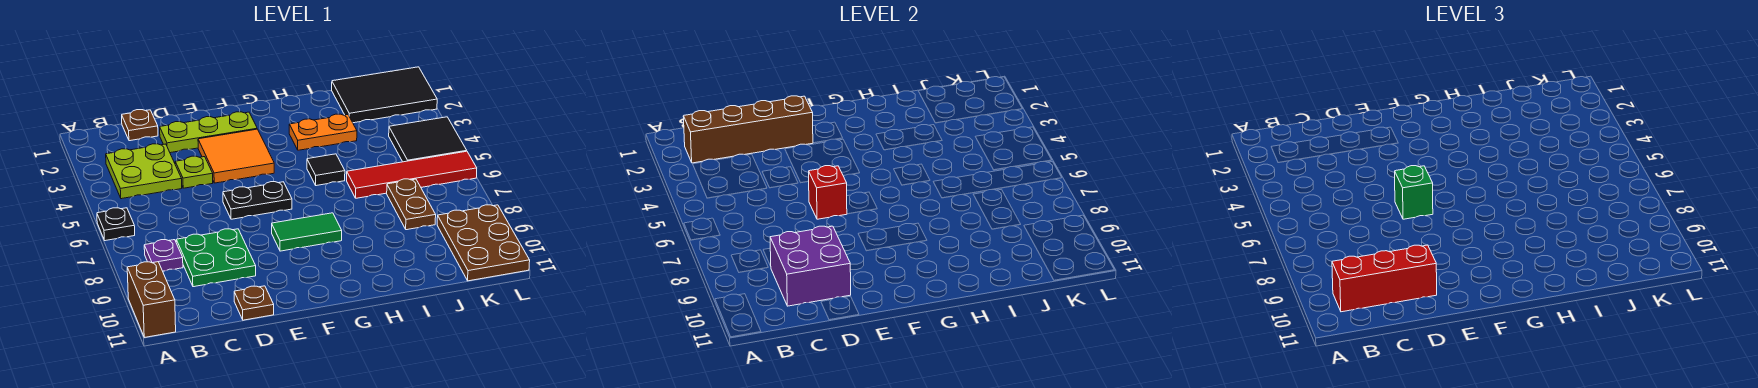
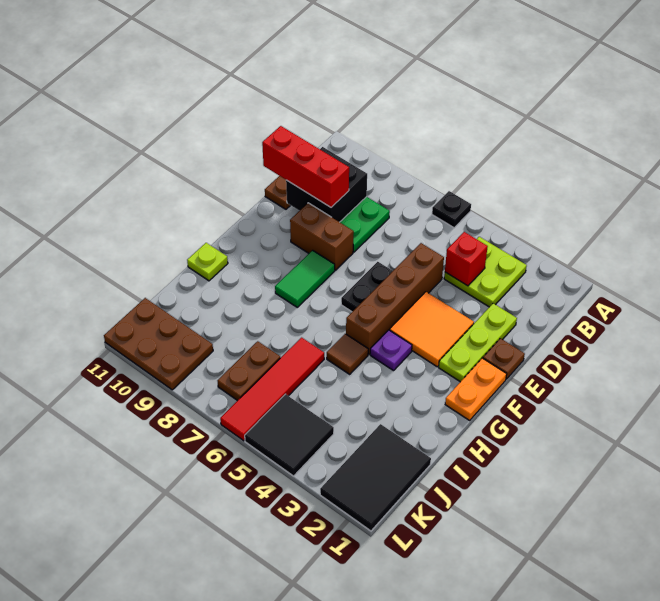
brown brick A10:A11 level 1 -> brown brick E8:E9 level 1
brown brick B2:E2 level 2 -> brown brick D5:G5 level 1
purple plate B8 level 1 -> purple plate G4 level 1
red brick B10:D10 level 3 -> red brick D9:D11 level 3
brown plate C1 level 1 -> brown plate E1 level 1
purple brick C9:D10 level 2 -> black brick C9:D10 level 2
lime plate D4 level 1 -> lime plate H11 level 1
red brick E6 level 2 -> red brick C4 level 2
green brick E6 level 3 -> none
orange plate H3:I3 level 1 -> orange plate F1:G1 level 1
black tile H5 level 1 -> brown tile H5 level 1
brown plate J7:J8 level 1 -> brown plate J7:K7 level 1

